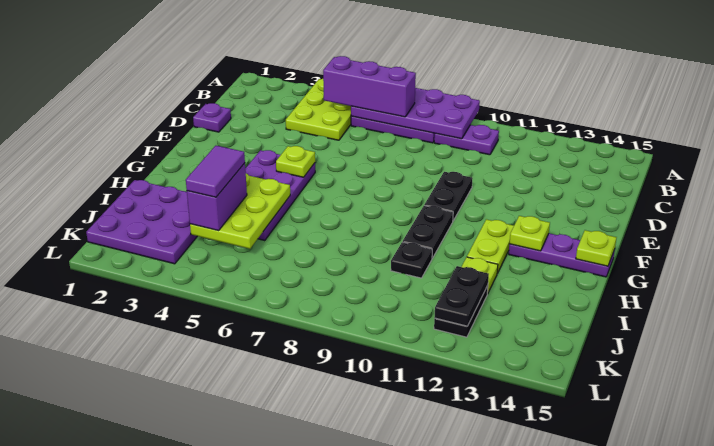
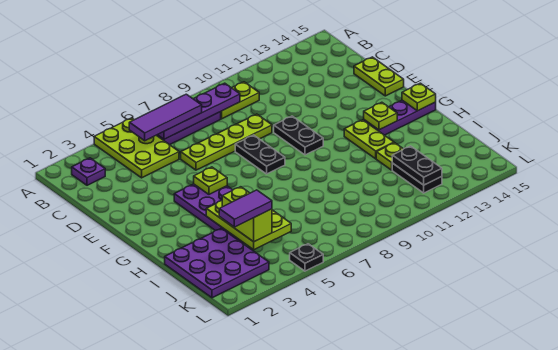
purple plate A6:B9 level 2 -> purple plate B6:B9 level 2
purple brick B5:B7 level 3 -> purple tile B5:B7 level 3
purple plate B9:B10 level 1 -> lime plate B9:B10 level 1
purple plate D1 level 1 -> purple plate B2 level 1
none -> lime plate D6:D9 level 1
none -> lime plate D15:E15 level 1
black plate G10:H10 level 1 -> black plate E8:F8 level 1
purple brick I4:J4 level 3 -> lime brick I4:J4 level 3
purple tile I4:J4 level 4 -> purple tile J3:J4 level 4
black plate I10 level 1 -> black plate L5 level 1

